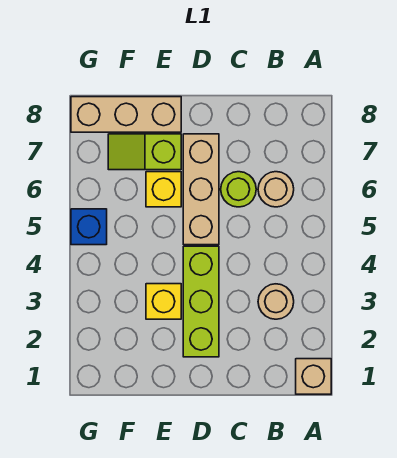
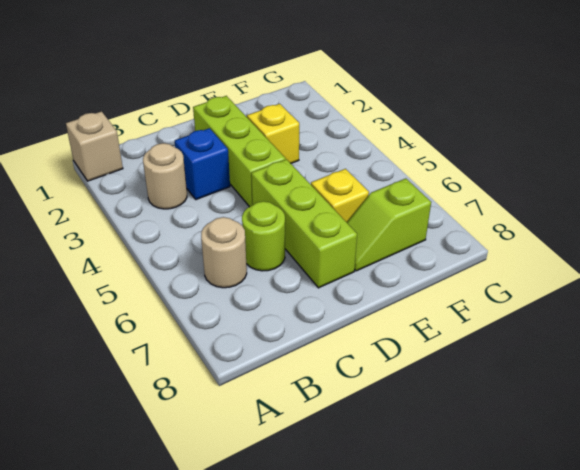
tan brick D5:D7 level 1 -> lime brick D5:D7 level 1
lime slope E7:F7 level 1 top E -> lime slope E7:F7 level 1 top F
tan brick E8:G8 level 1 -> none
blue brick G5 level 1 -> blue brick C3 level 1

